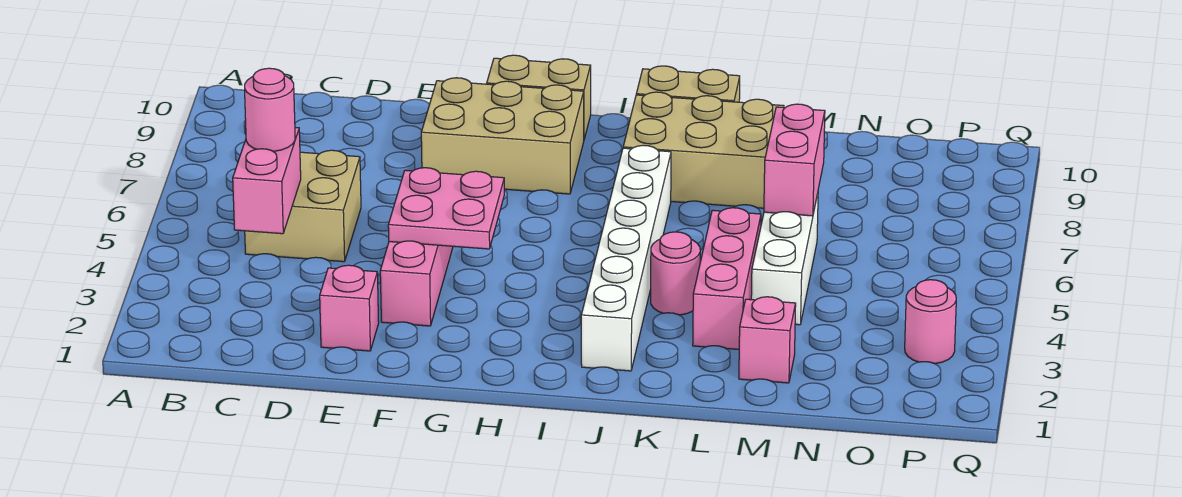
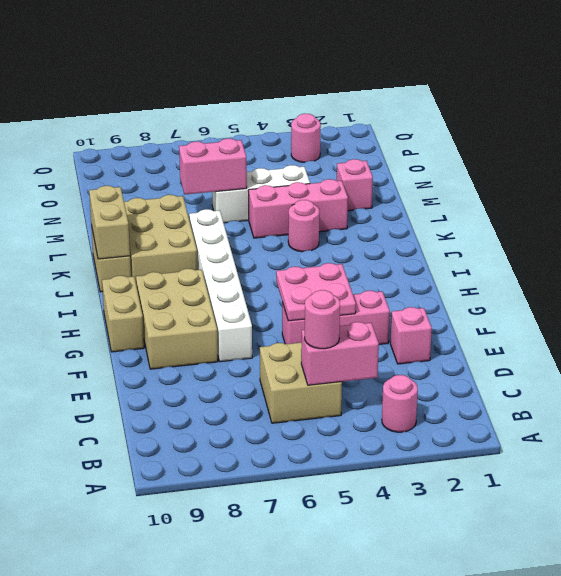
none -> pink round brick B3 level 1
white brick J2:J7 level 1 -> white brick F7:K7 level 1
none -> tan brick J10:K10 level 2

